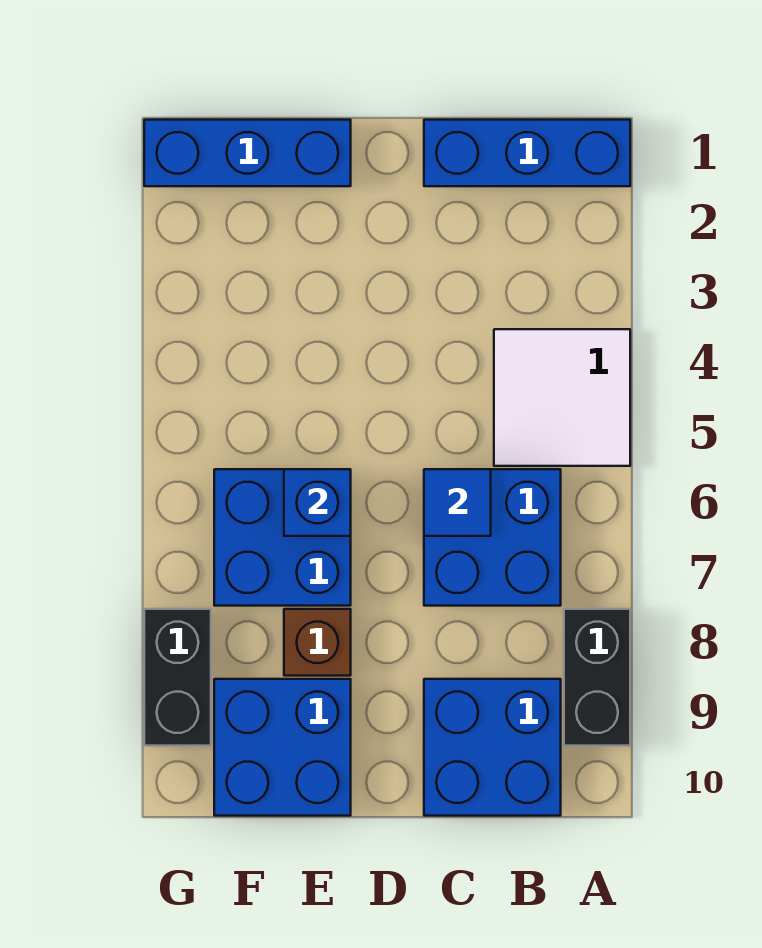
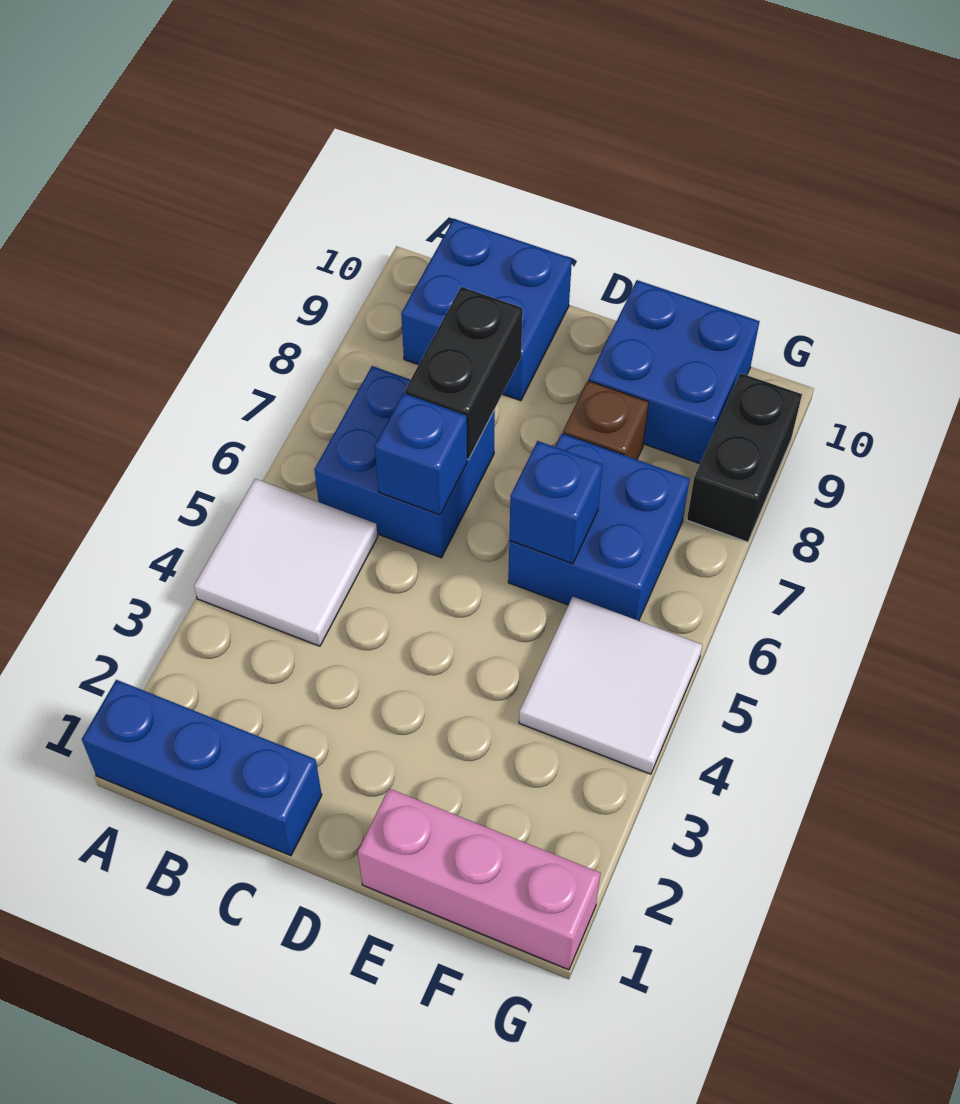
black brick A8:A9 level 1 -> black brick C7:C8 level 2
blue tile C6 level 2 -> blue brick C6 level 2
blue brick E1:G1 level 1 -> pink brick E1:G1 level 1
none -> white tile F4:G5 level 1

